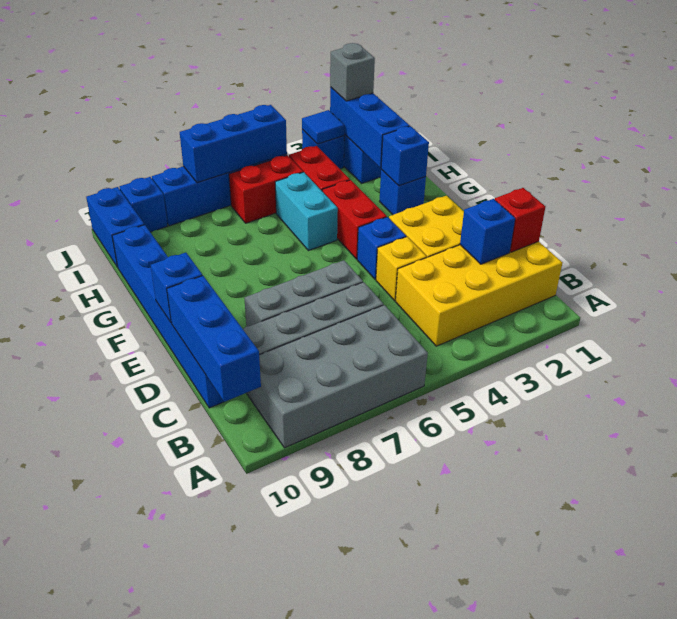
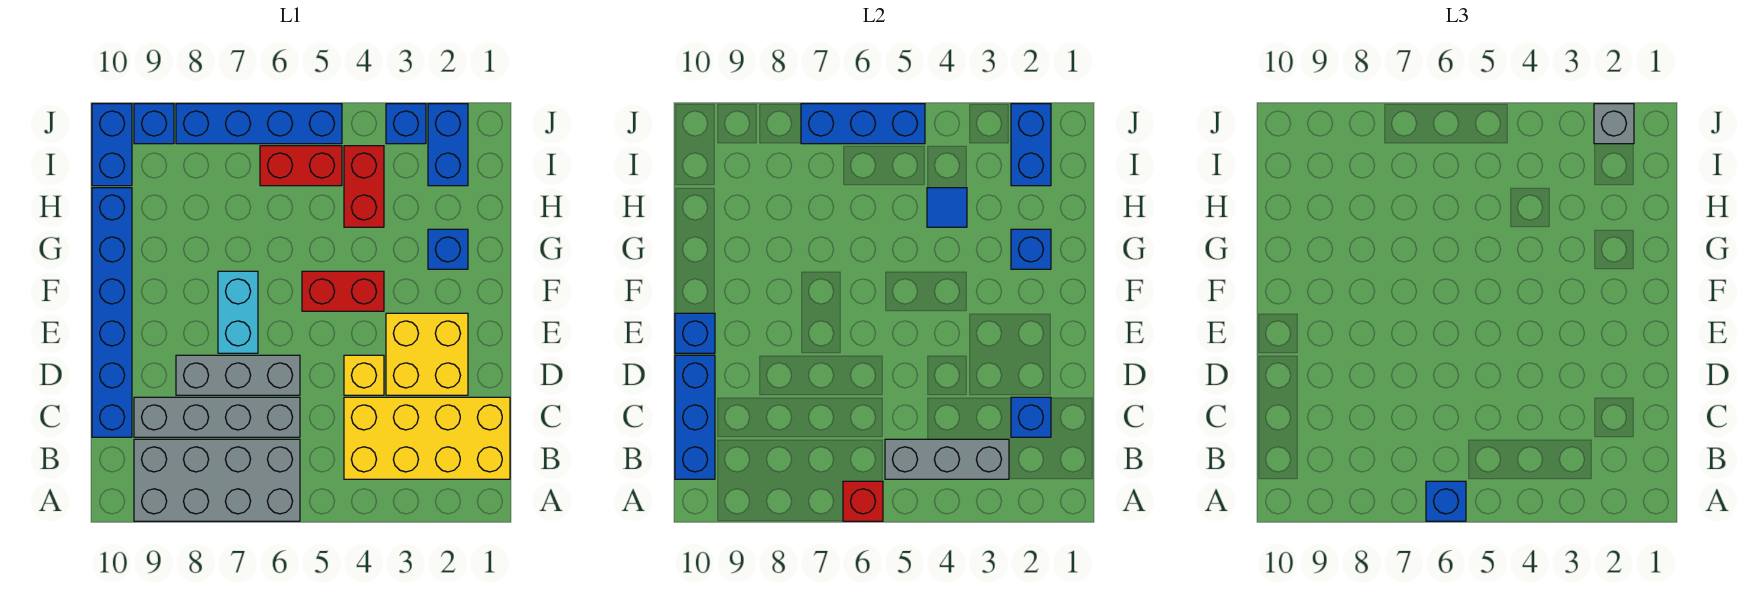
none -> grey brick B3:B5 level 2
red brick C1 level 2 -> red brick A6 level 2
blue brick E4 level 1 -> blue brick A6 level 3
red brick F4:G4 level 1 -> red brick F4:F5 level 1
cyan brick G5:H5 level 1 -> cyan brick E7:F7 level 1
blue brick H2:J2 level 2 -> blue brick I2:J2 level 2
blue tile J3 level 2 -> blue tile H4 level 2

